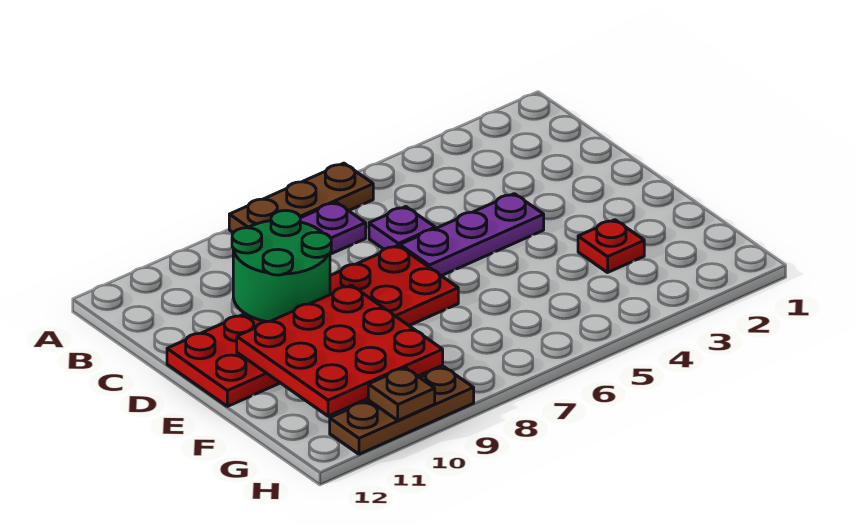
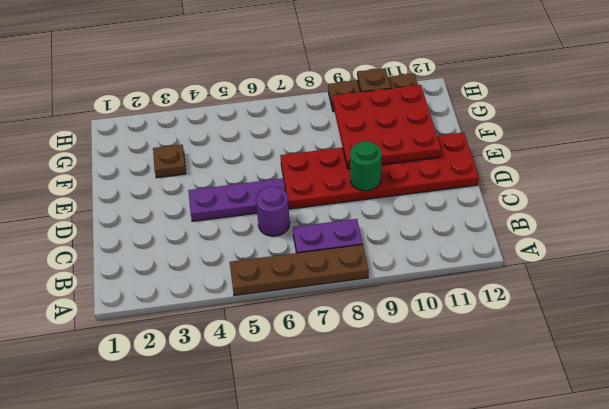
brown plate A6:A8 level 1 -> brown plate A5:A8 level 1
purple plate C6 level 1 -> purple round brick C6 level 1
green round brick C9:D10 level 2 -> green round brick D9 level 2
red plate F3 level 1 -> brown plate F3 level 1

